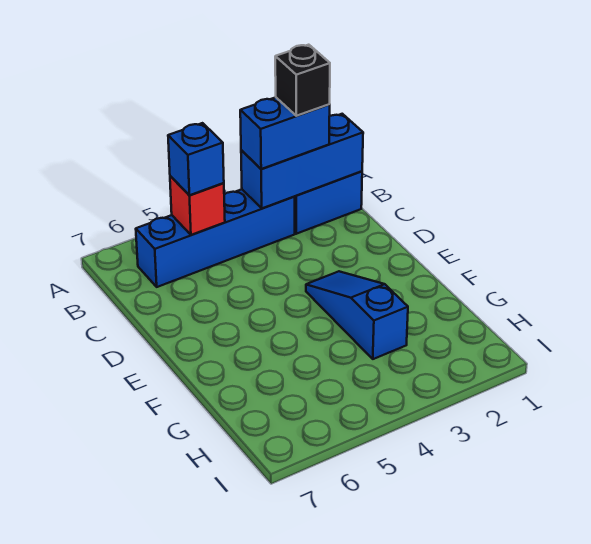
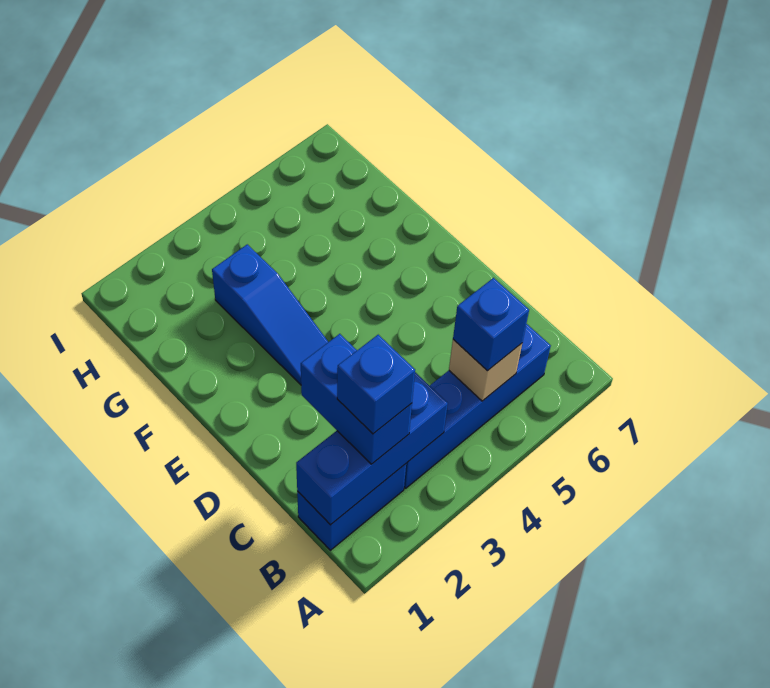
blue brick B2:B3 level 3 -> blue brick B2:C2 level 3
black brick B2 level 4 -> blue brick B2 level 4
red brick B5 level 2 -> tan brick B5 level 2

